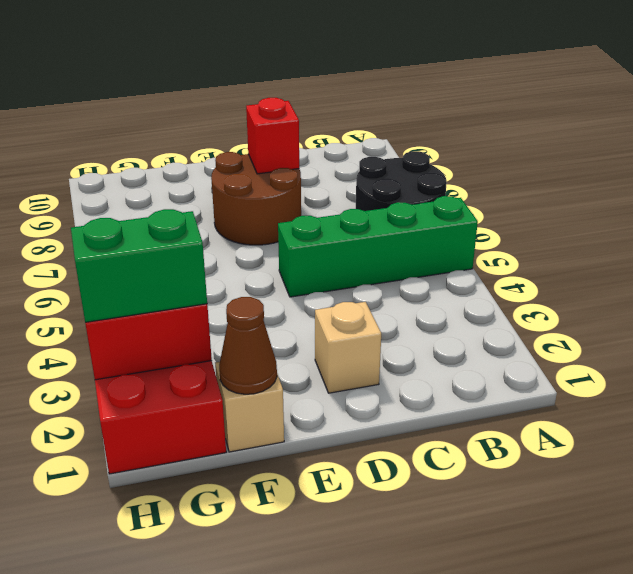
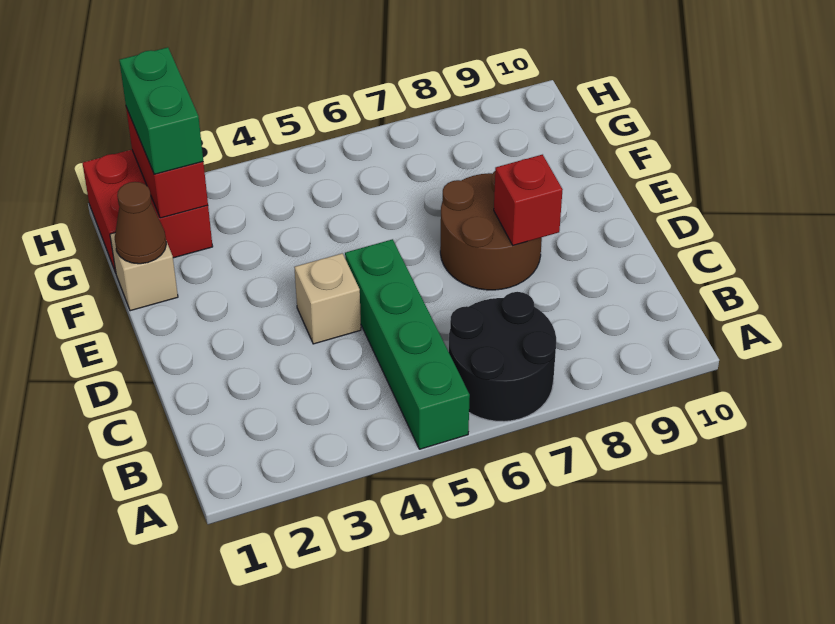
tan brick D2 level 1 -> tan brick D4 level 1

